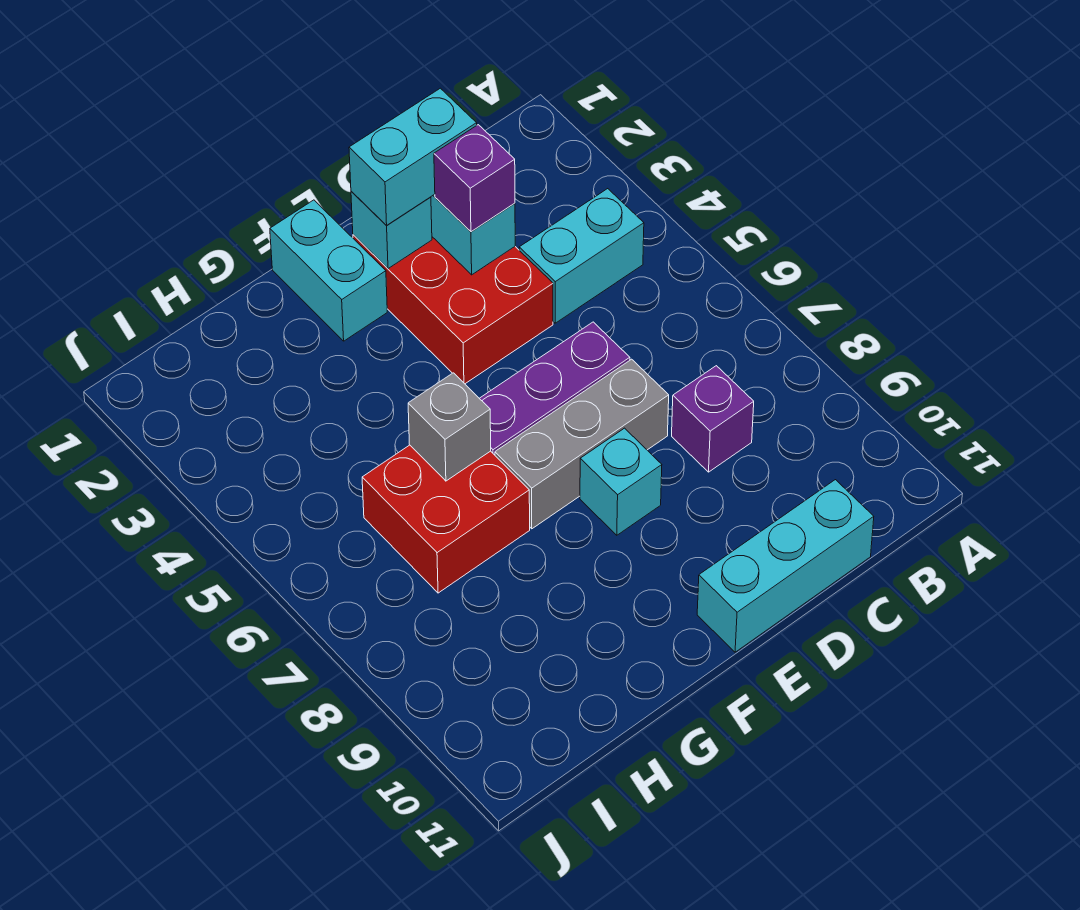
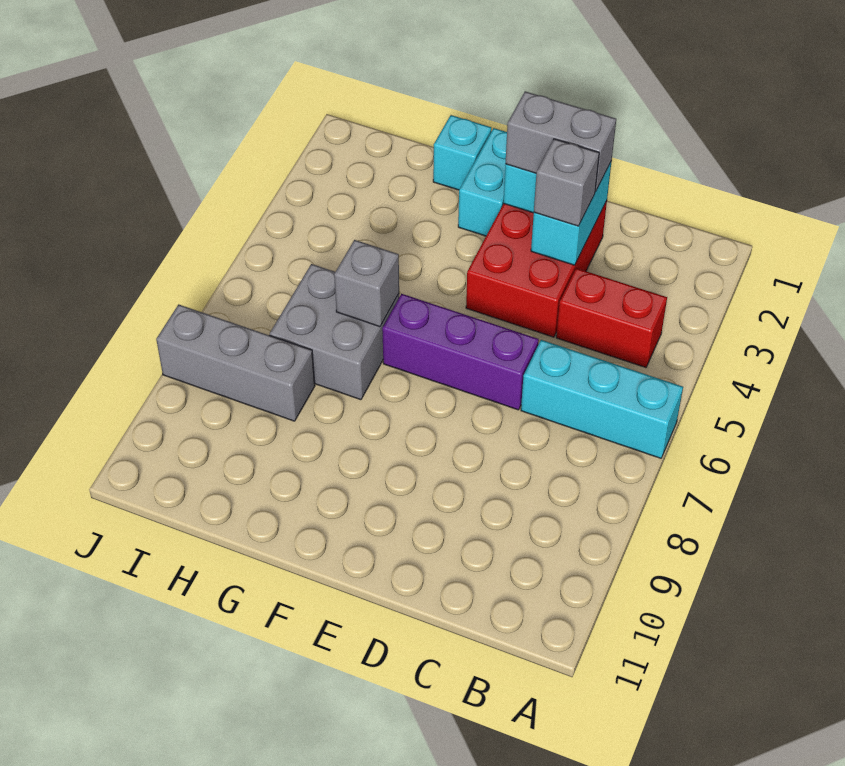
cyan brick B4:C4 level 1 -> red brick B4:C4 level 1
purple brick C8 level 1 -> none
cyan brick C11:E11 level 1 -> cyan brick A6:C6 level 1
cyan brick D2:E2 level 3 -> grey brick D2:E2 level 3
purple brick D3 level 3 -> grey brick D3 level 3
grey brick D7:F7 level 1 -> grey brick H8:J8 level 1
cyan brick E8 level 1 -> cyan brick G1 level 1
red brick G6:H7 level 1 -> grey brick G6:H7 level 1

